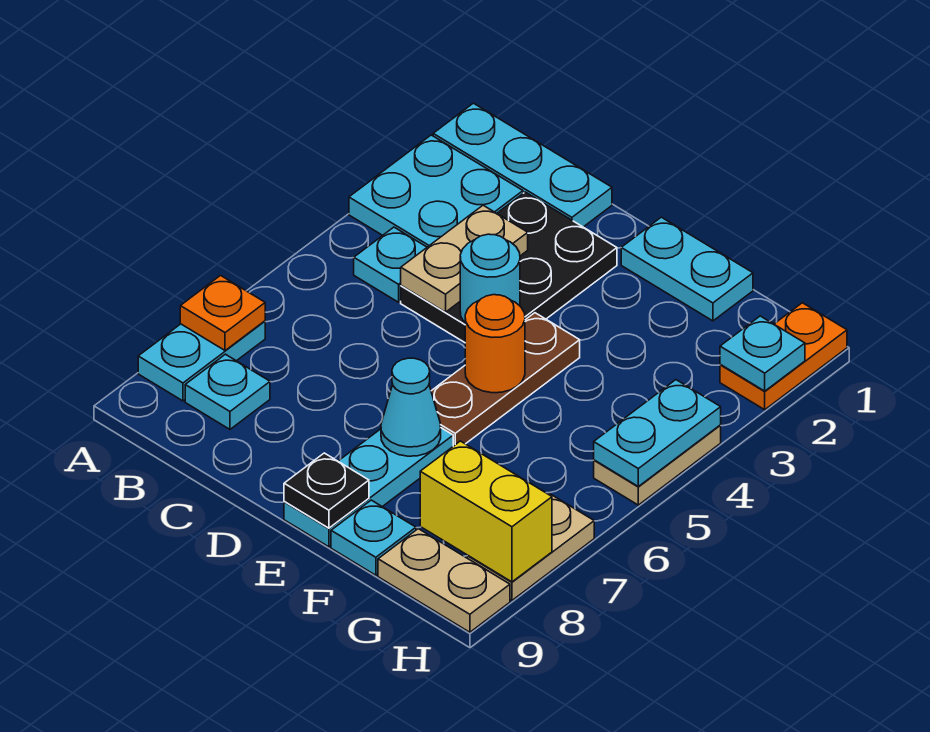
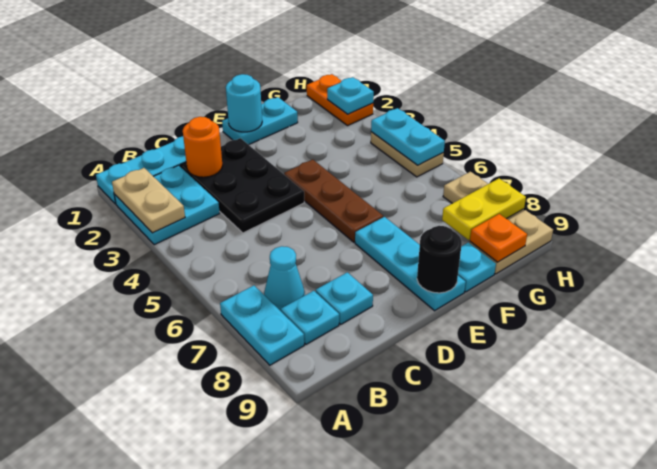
orange plate A7 level 2 -> orange plate G9 level 2
cyan plate B4 level 1 -> cyan plate C8 level 1
tan plate C3:C4 level 2 -> tan plate A2:A3 level 2
cyan round brick D4 level 2 -> cyan round brick E1 level 2
orange round brick E5 level 2 -> orange round brick C2 level 2
cyan cone E7 level 2 -> cyan cone B7 level 1
black plate E9 level 2 -> black round brick E9 level 2
yellow brick G8:H8 level 2 -> yellow plate G8:H8 level 2

